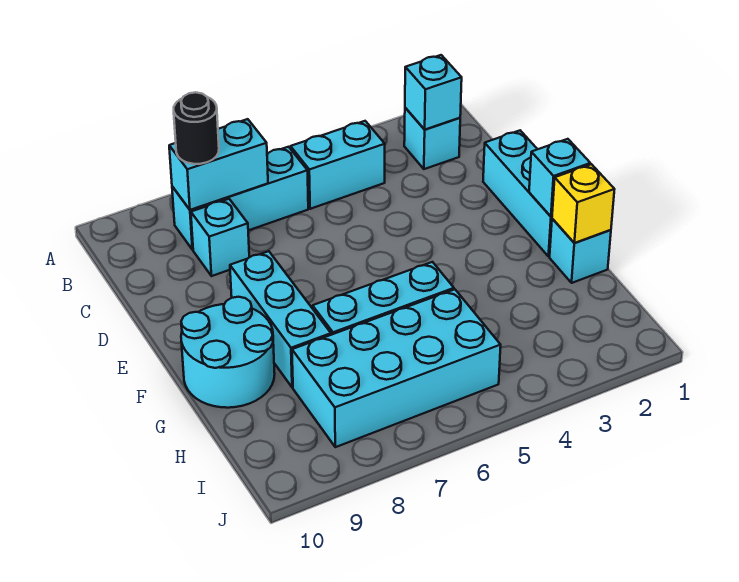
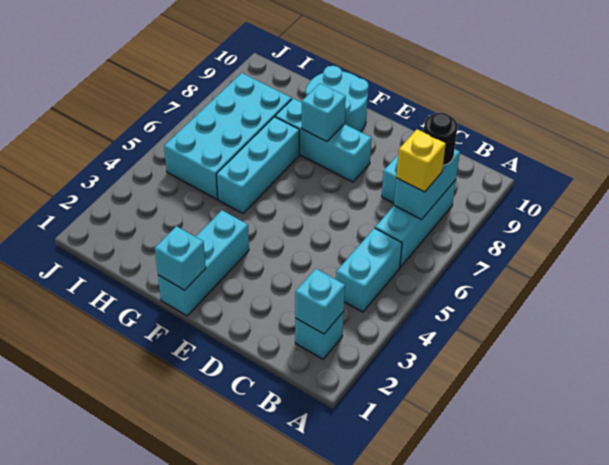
cyan brick D1:F1 level 1 -> cyan brick F1:F3 level 1
cyan brick G1 level 1 -> cyan brick F8 level 2
yellow brick G1 level 2 -> yellow brick B7 level 3

